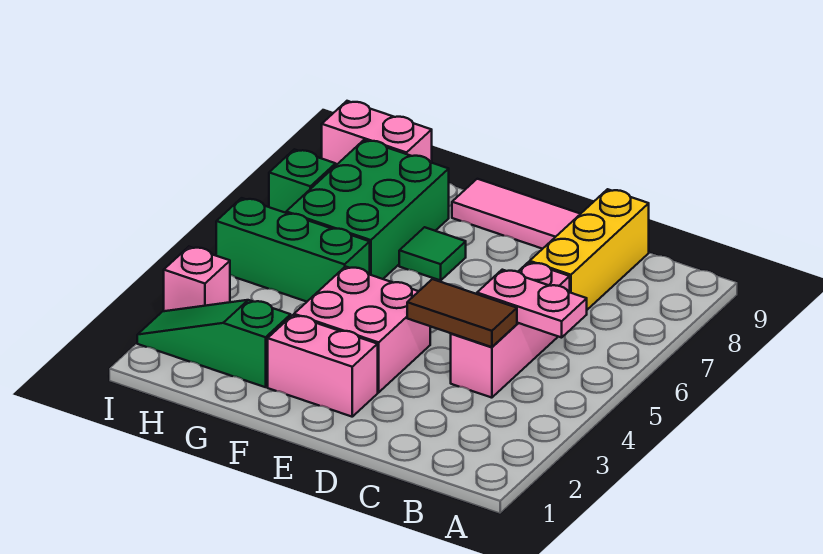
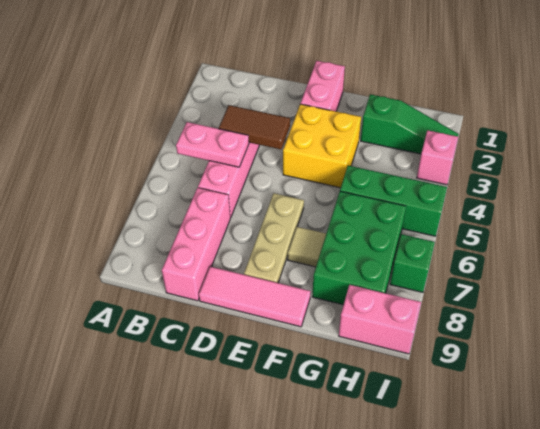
yellow brick C7:C9 level 1 -> pink brick C7:C9 level 1
pink brick E2:F2 level 1 -> pink brick E1:E2 level 1
pink brick E3:F4 level 1 -> yellow brick E3:F4 level 1
none -> tan plate E6:E8 level 1
green tile F7 level 1 -> tan tile F7 level 1

